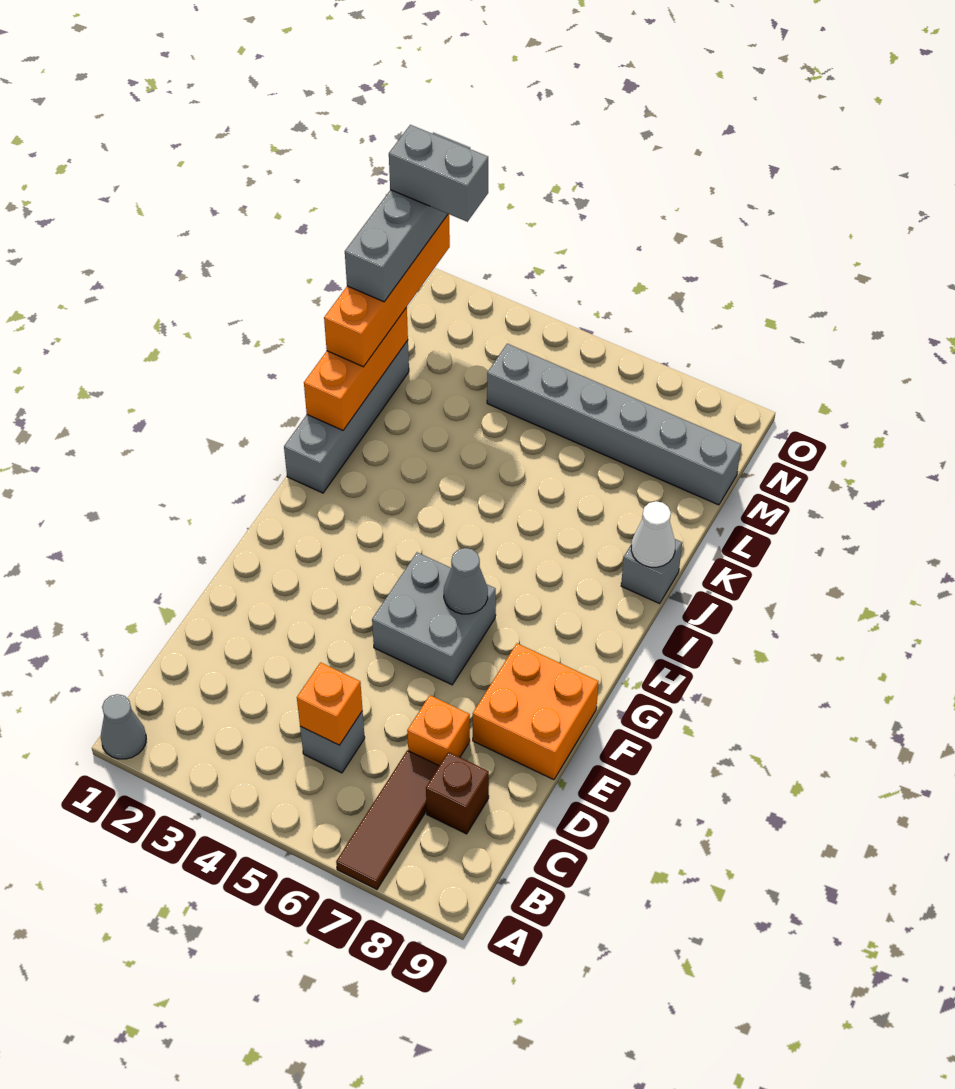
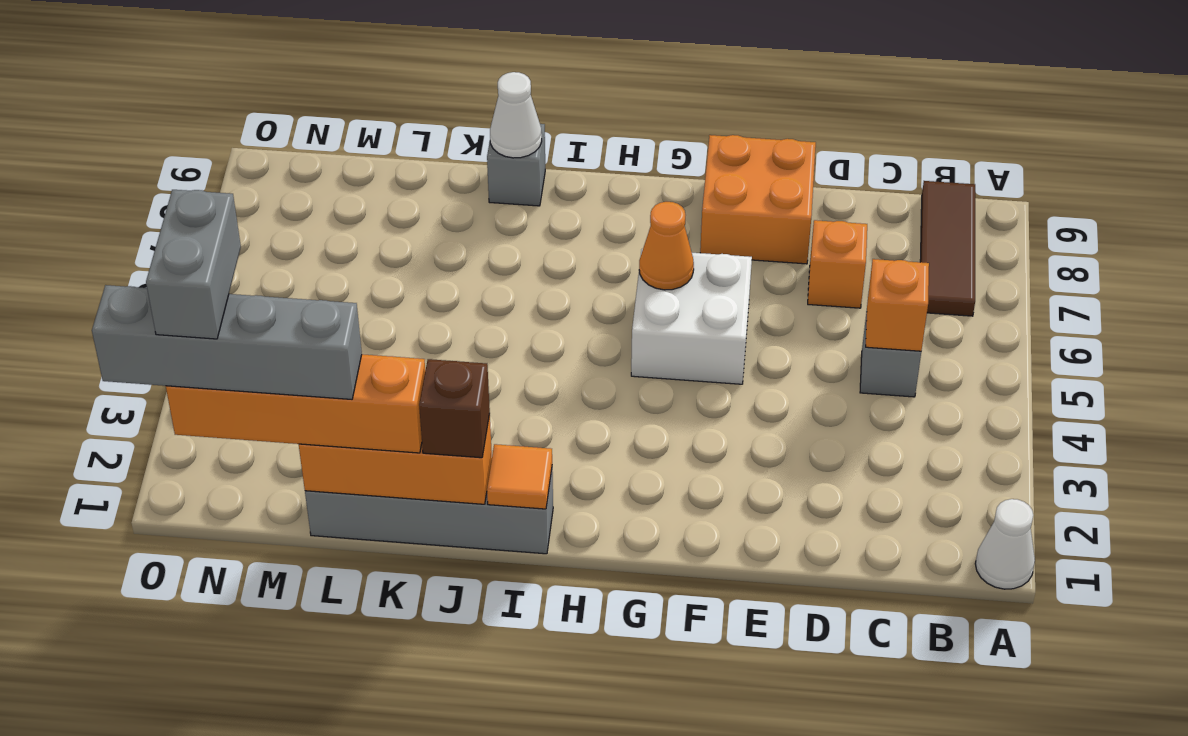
grey cone A1 level 1 -> white cone A1 level 1
brown tile A7:C7 level 1 -> brown tile B7:B9 level 1
brown brick C8 level 1 -> brown brick J1 level 3
grey brick F5:G6 level 1 -> white brick F5:G6 level 1
grey cone G6 level 2 -> orange cone G6 level 2
none -> orange tile I1 level 2
grey brick M4:M9 level 1 -> none

